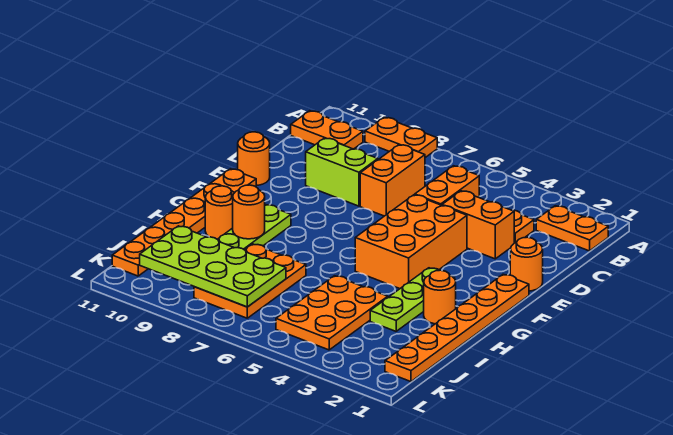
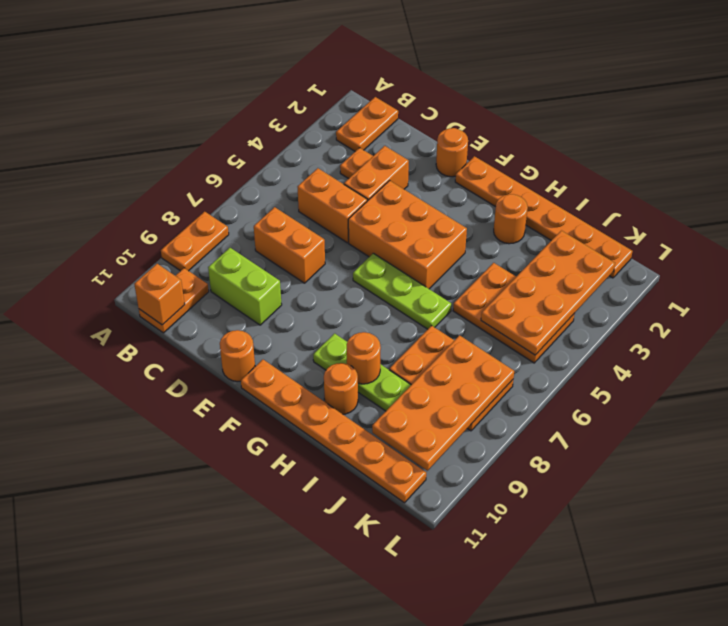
none -> orange brick B11 level 2
lime brick D8:D9 level 1 -> lime brick C9:D9 level 1
lime plate G3:I3 level 1 -> lime plate F6:H6 level 1
none -> orange plate J2:K5 level 2
lime plate J7:K10 level 2 -> orange plate J7:K10 level 2

